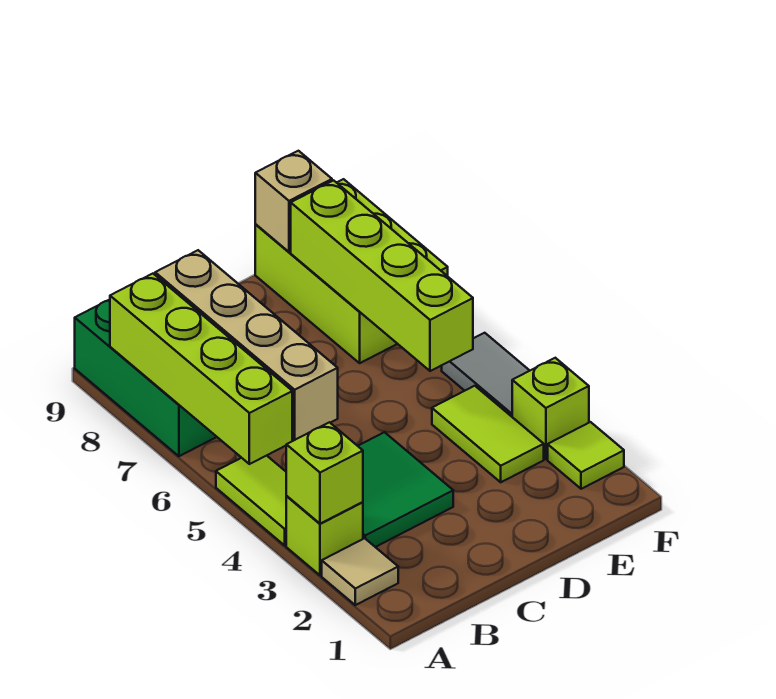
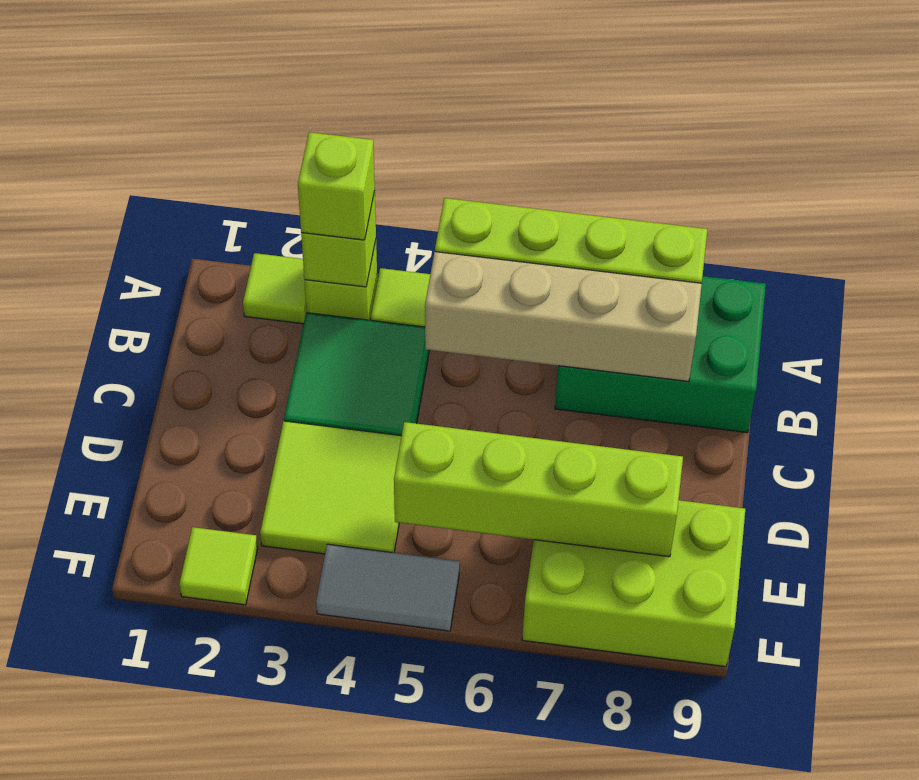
tan tile A2 level 1 -> lime tile A2 level 1
lime tile E3:E4 level 1 -> lime tile D3:E4 level 1
tan brick E9 level 2 -> none
lime brick F3 level 1 -> lime brick A3 level 3

